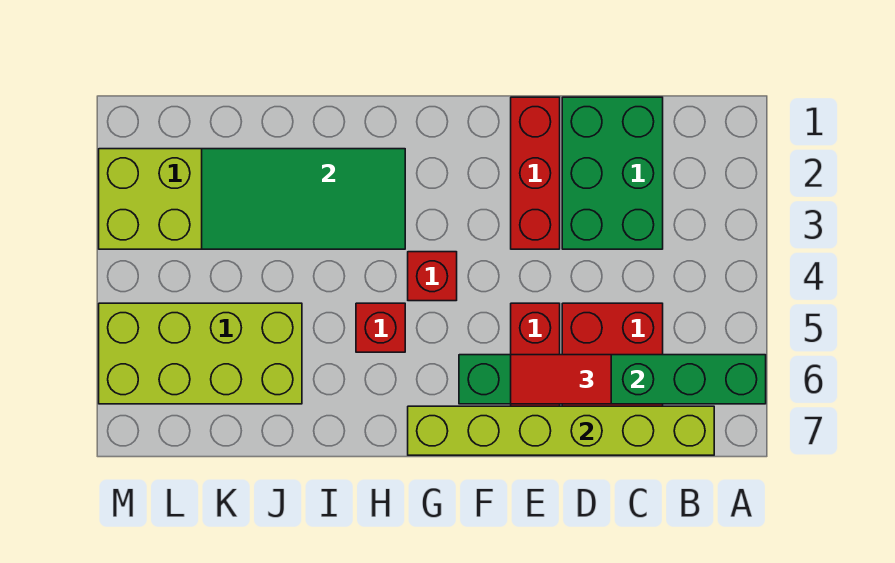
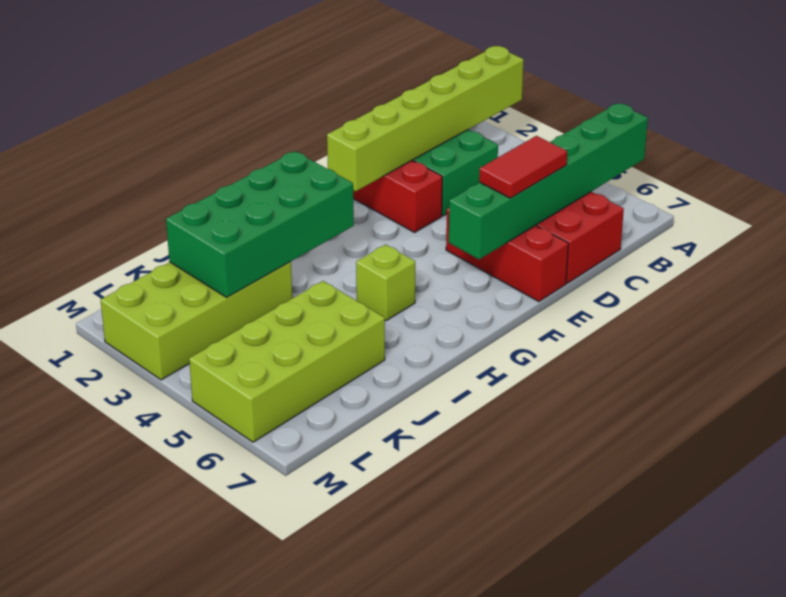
lime brick B7:G7 level 2 -> lime brick A2:F2 level 2
red brick G4 level 1 -> none
green tile H2:K3 level 2 -> green brick H2:K3 level 2
red brick H5 level 1 -> lime brick H5 level 1

